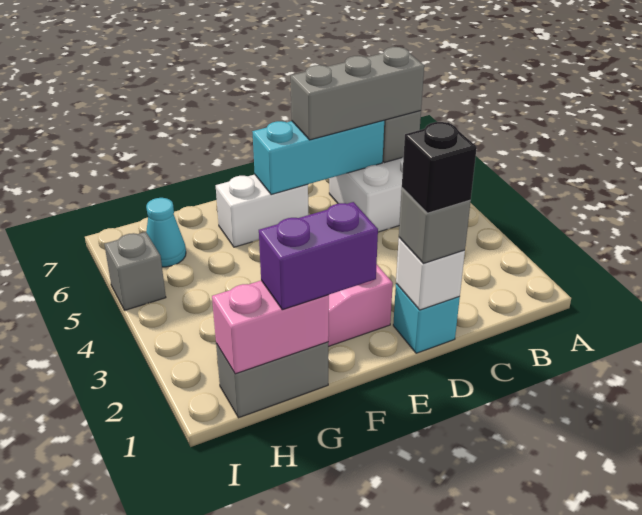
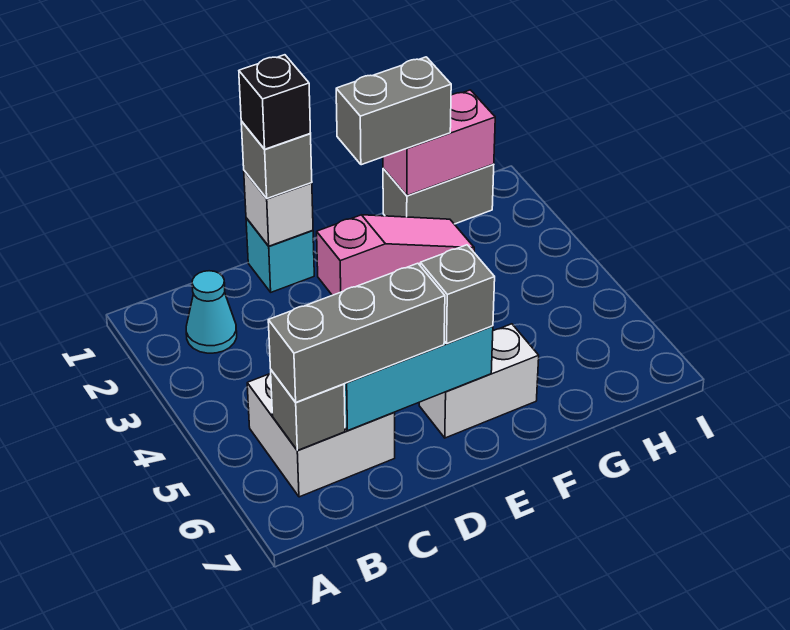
purple brick F1:G1 level 3 -> grey brick F1:G1 level 3
cyan cone H6 level 1 -> cyan cone B2 level 1
grey brick I5 level 1 -> grey brick E6 level 3

